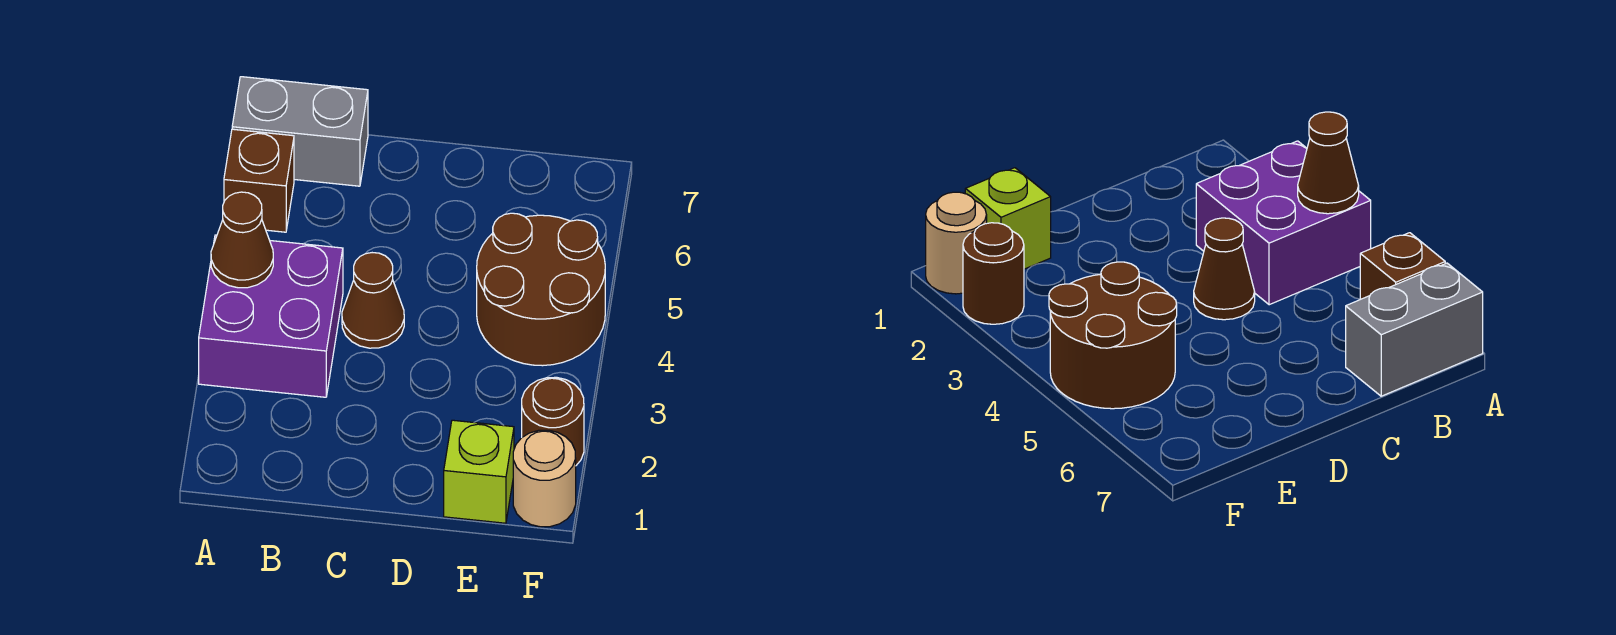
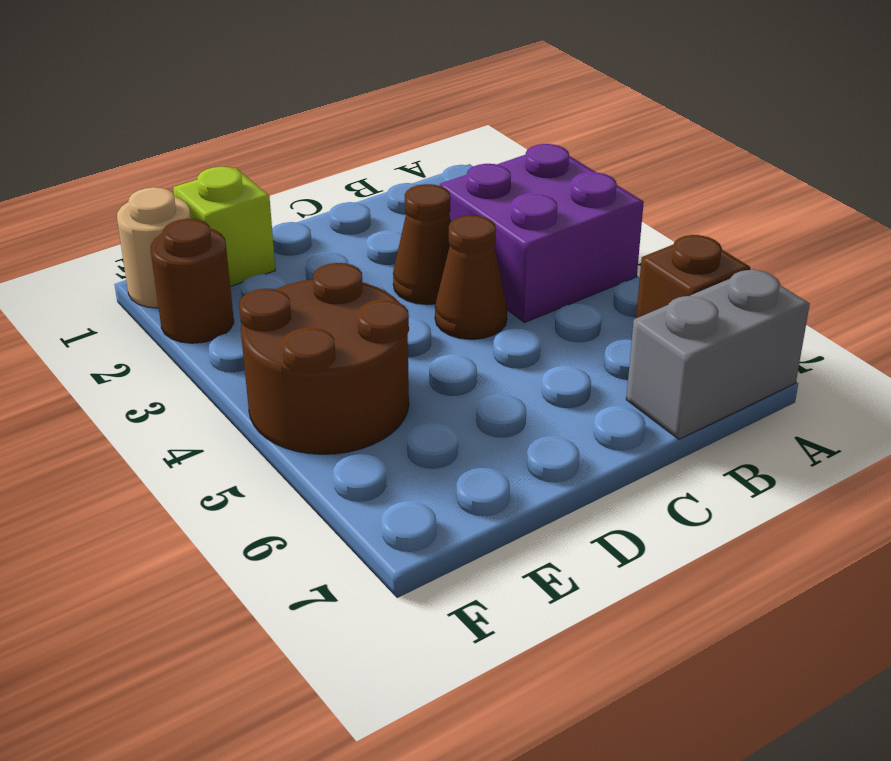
brown cone A4 level 2 -> brown cone C3 level 1

